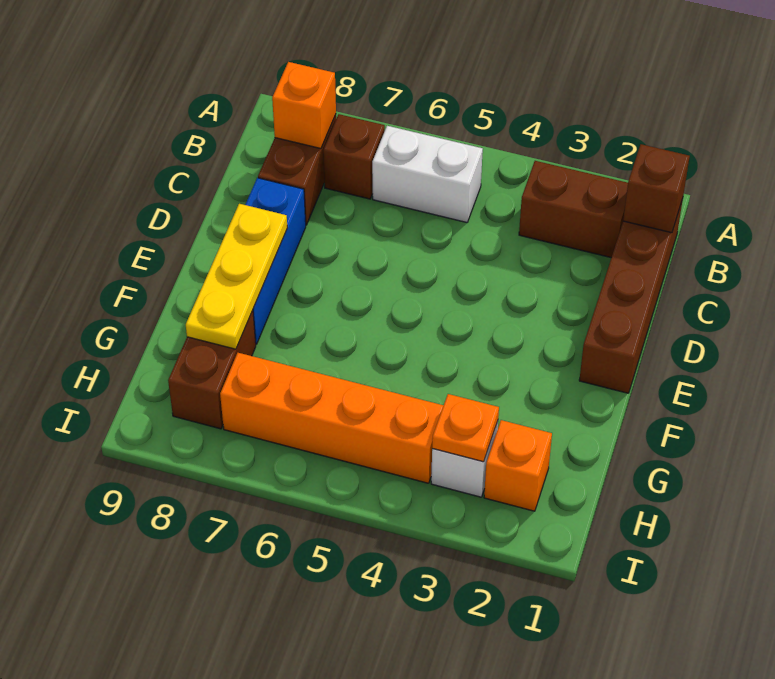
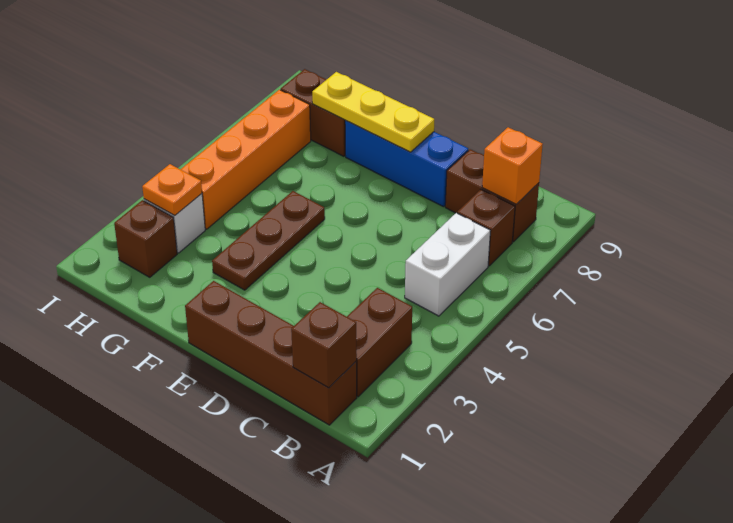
none -> brown plate F3:F5 level 1
orange brick H2 level 1 -> brown brick H2 level 1

